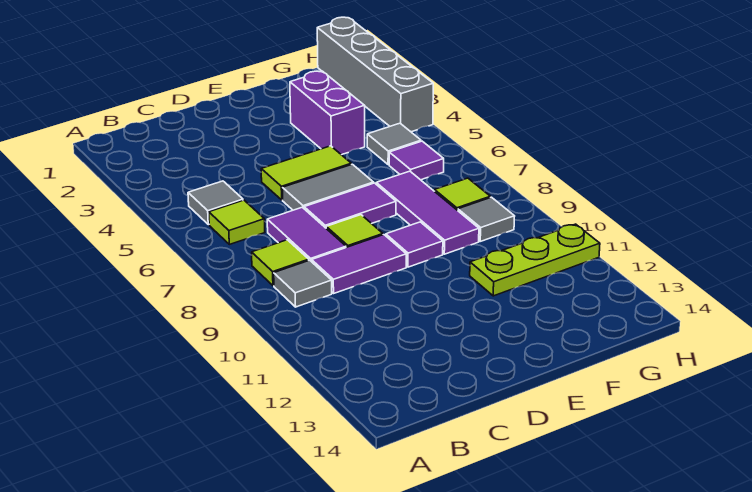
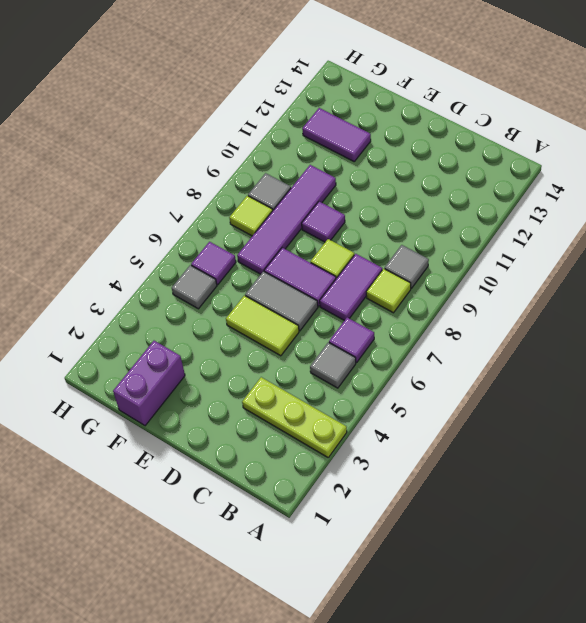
lime tile B6 level 1 -> purple tile B6 level 1
purple tile C9:D9 level 1 -> purple tile F12:G12 level 1
purple brick F3:F4 level 1 -> purple brick F1:F2 level 1
purple tile F7:F9 level 1 -> purple tile F7:F10 level 1
lime plate F11:H11 level 1 -> lime plate A3:C3 level 1
grey brick H1:H4 level 1 -> none

